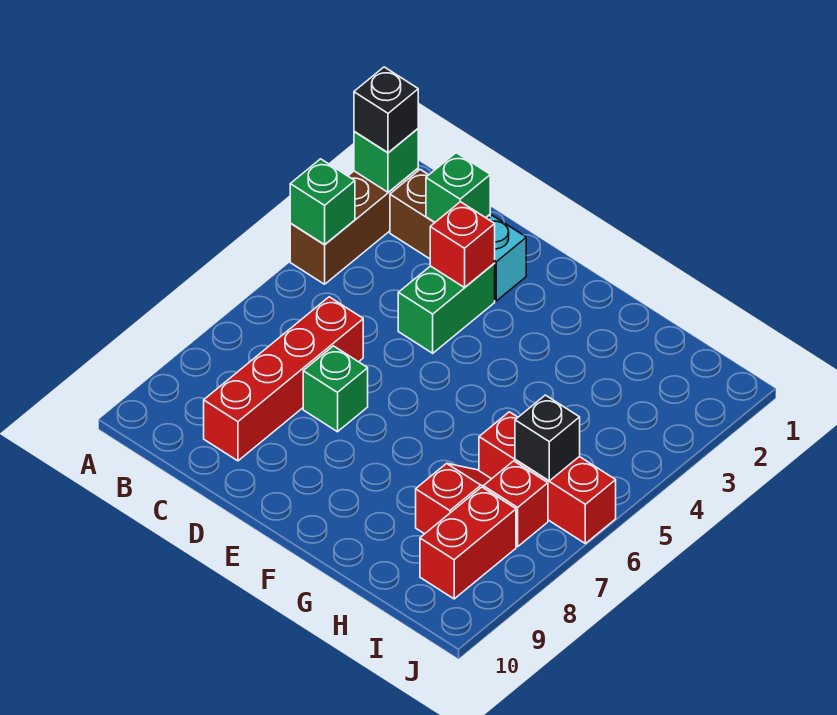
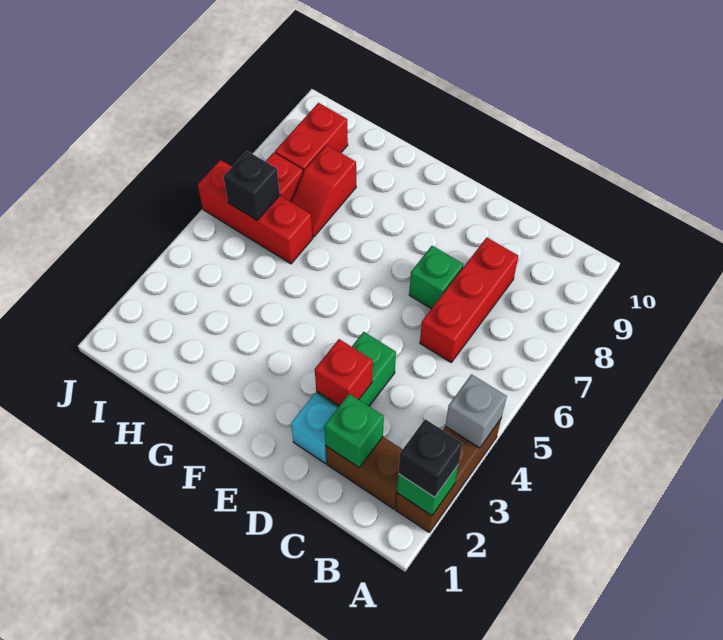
green brick A4 level 2 -> grey brick A4 level 2
red brick C6:C9 level 1 -> red brick C6:C8 level 1

